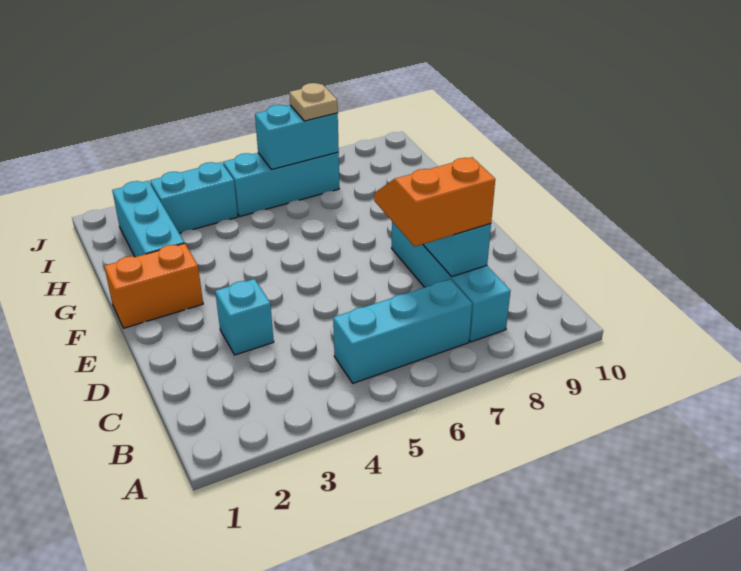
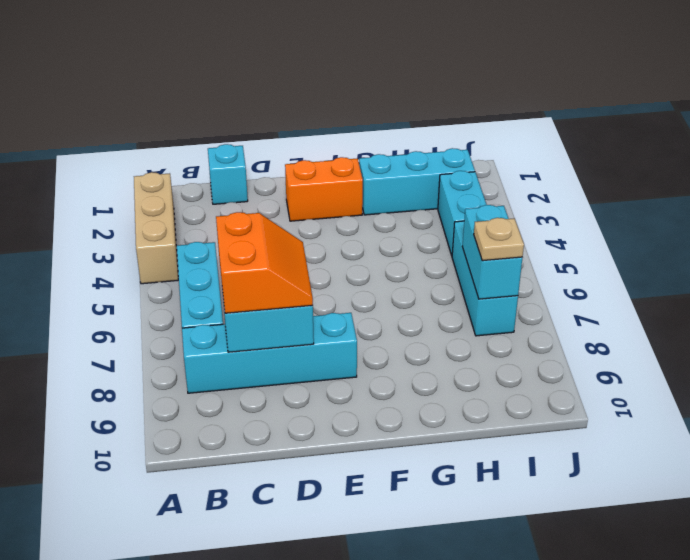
none -> tan brick A2:A4 level 1
cyan brick D3 level 1 -> cyan brick C1 level 1
orange brick F1:F2 level 1 -> orange brick E2:F2 level 1

